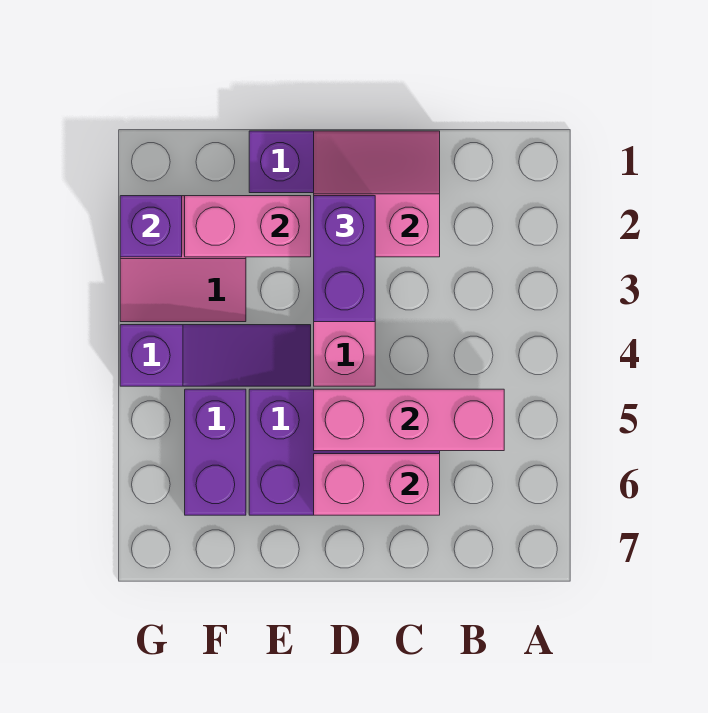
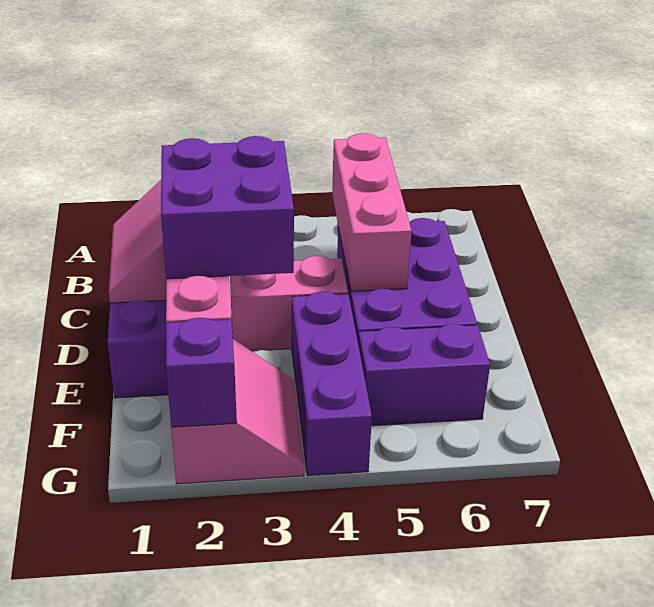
pink brick C6:D6 level 2 -> none
purple brick D2:D3 level 3 -> purple brick D2:E3 level 3
purple slope E4:G4 level 1 top G -> purple brick E4:G4 level 1

